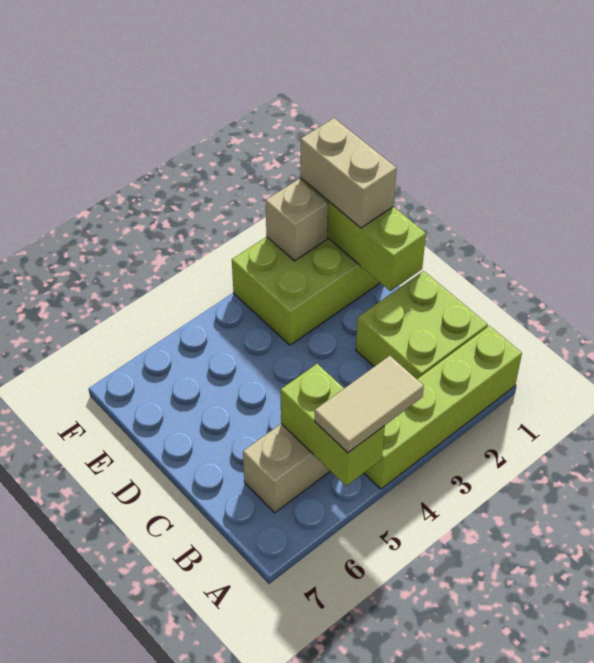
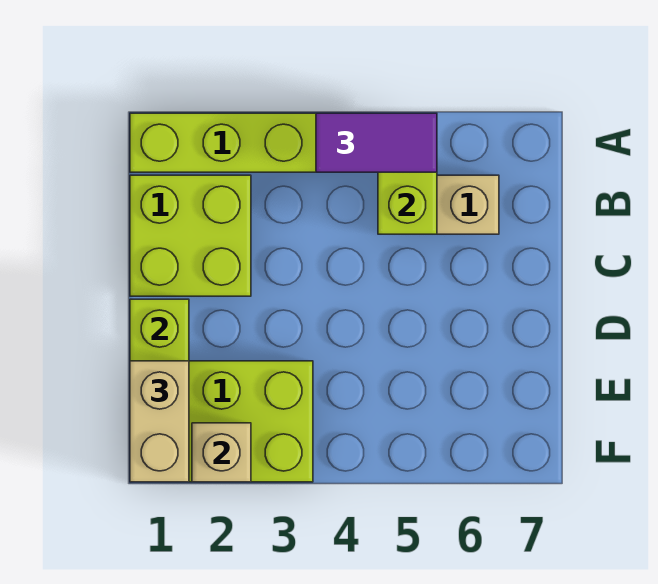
tan tile A4:A5 level 3 -> purple tile A4:A5 level 3

